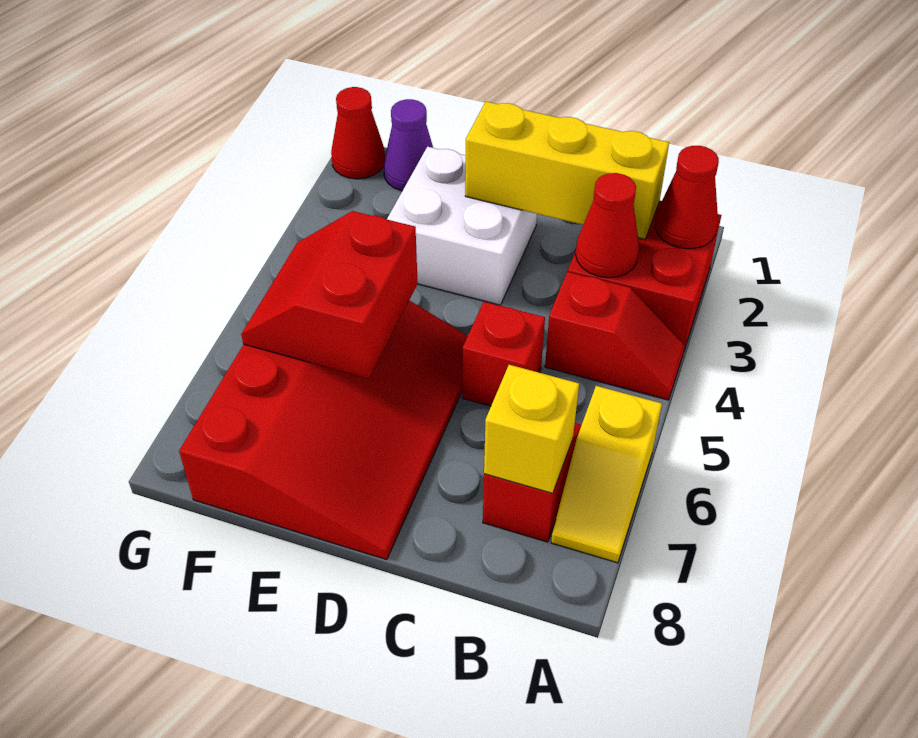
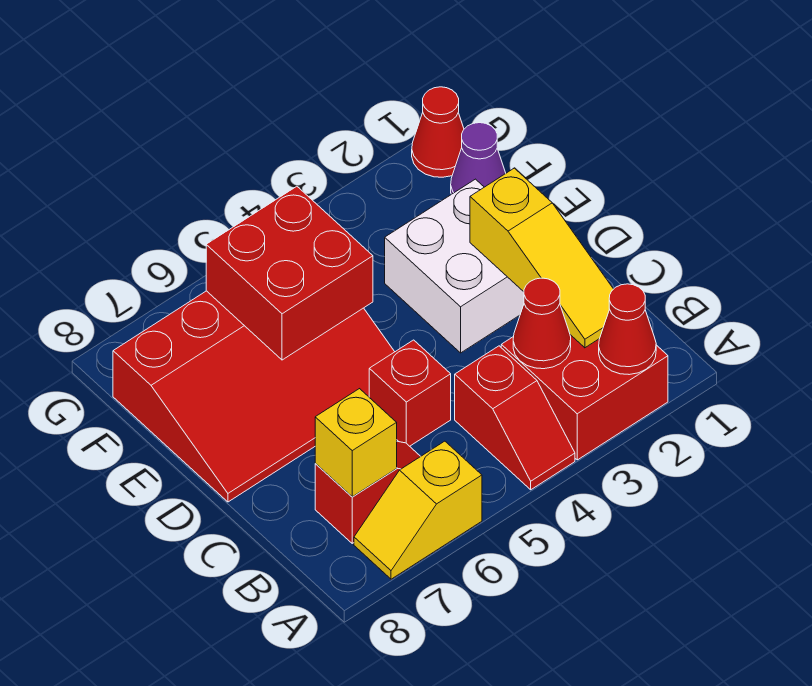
yellow brick B2:D2 level 2 -> yellow slope B2:D2 level 2 top D
red slope E5:F6 level 2 top E -> red brick E5:F6 level 2

